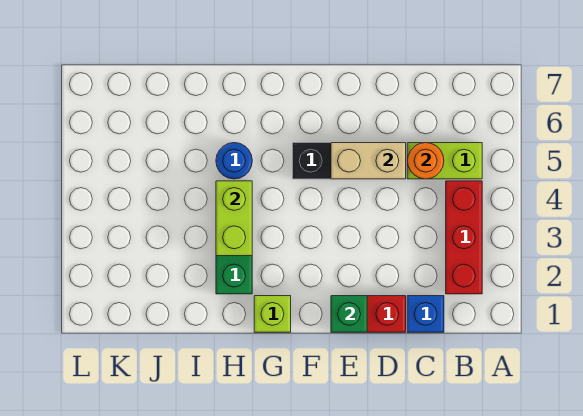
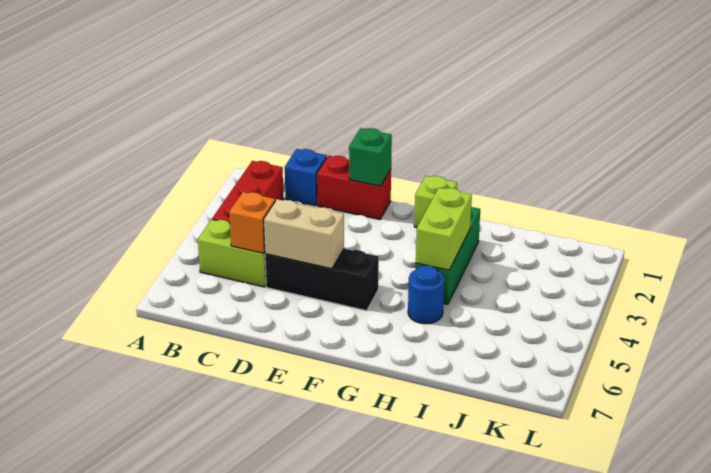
orange round brick C5 level 2 -> orange brick C5 level 2

